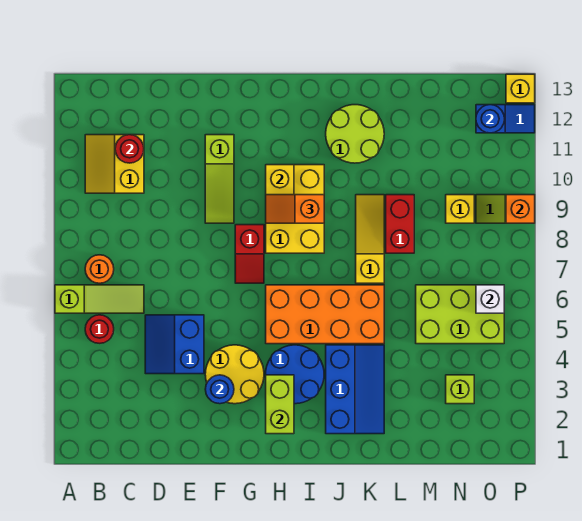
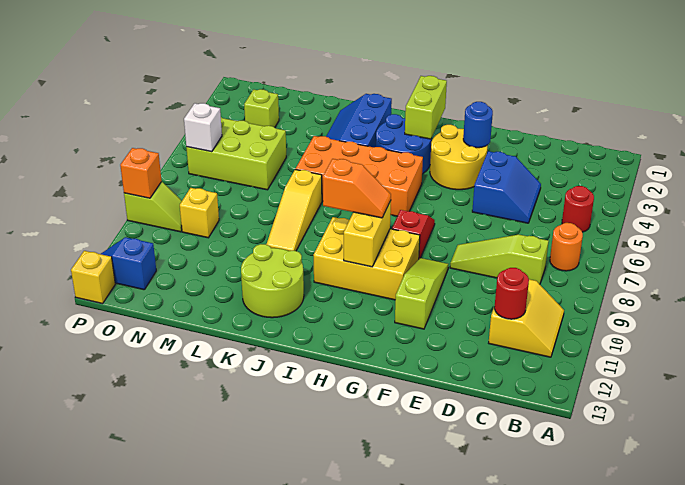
lime slope A6:C6 level 1 top A -> lime slope C8:E8 level 1 top C
yellow brick H8:I10 level 1 -> yellow brick G9:I10 level 1
red brick L8:L9 level 1 -> none
blue round brick O12 level 2 -> none

